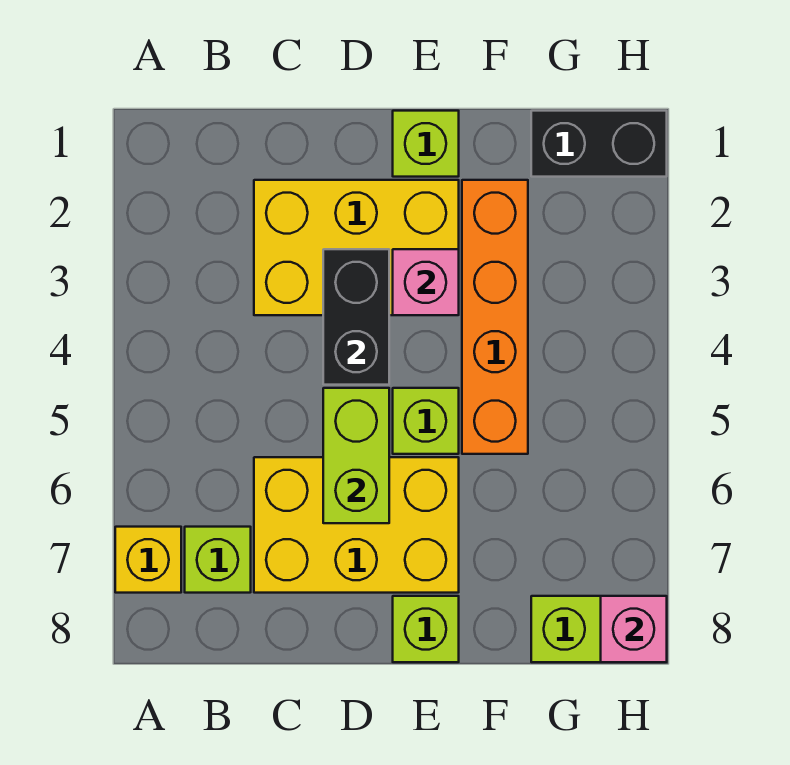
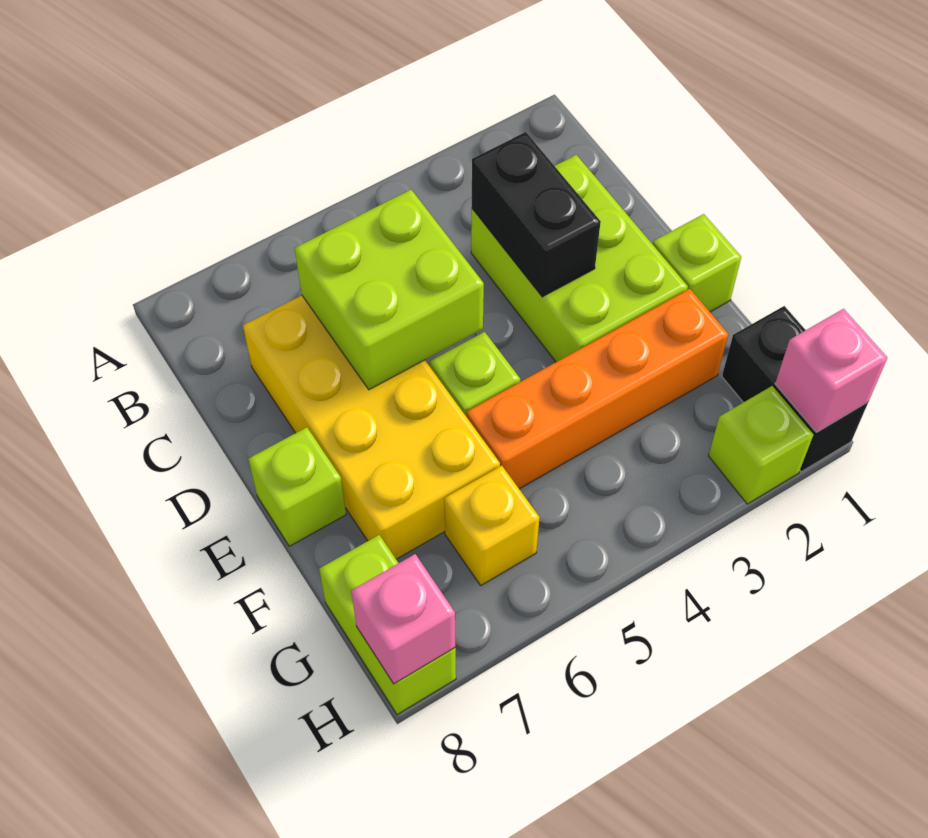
yellow brick A7 level 1 -> yellow brick G6 level 1
lime brick B7 level 1 -> lime brick H2 level 1
yellow brick C2:E3 level 1 -> lime brick C2:E3 level 1
yellow brick C6:E7 level 1 -> yellow brick C6:F7 level 1
black brick D3:D4 level 2 -> black brick C3:D3 level 2
lime brick D5:D6 level 2 -> lime brick C5:D6 level 2
pink brick E3 level 2 -> pink brick H1 level 2

